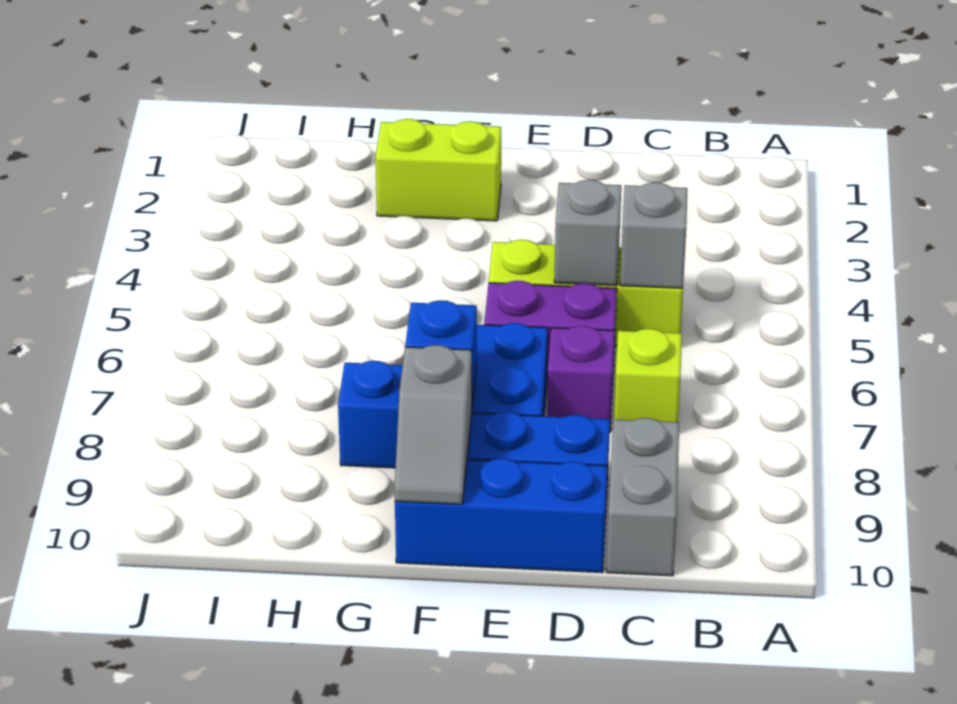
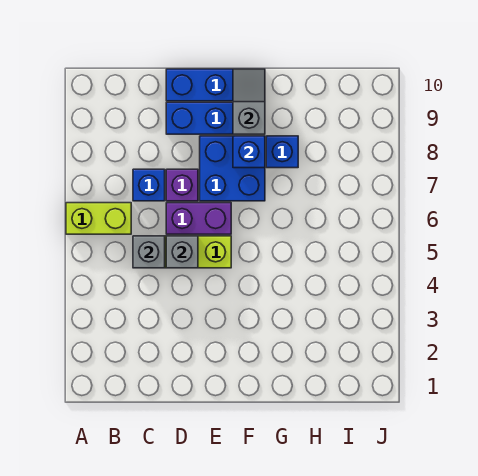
lime brick C7 level 1 -> blue brick C7 level 1
grey brick C9:C10 level 1 -> none
lime brick F2:G2 level 1 -> lime brick A6:B6 level 1

